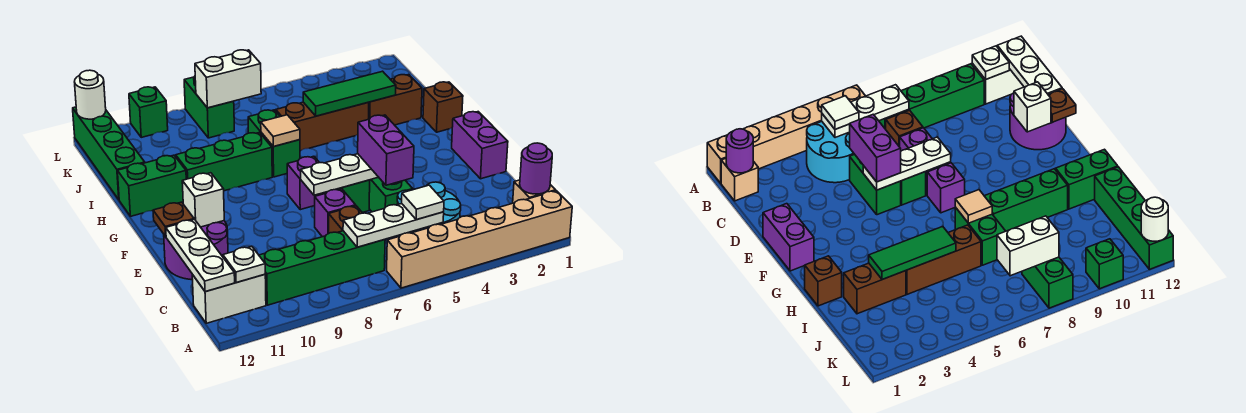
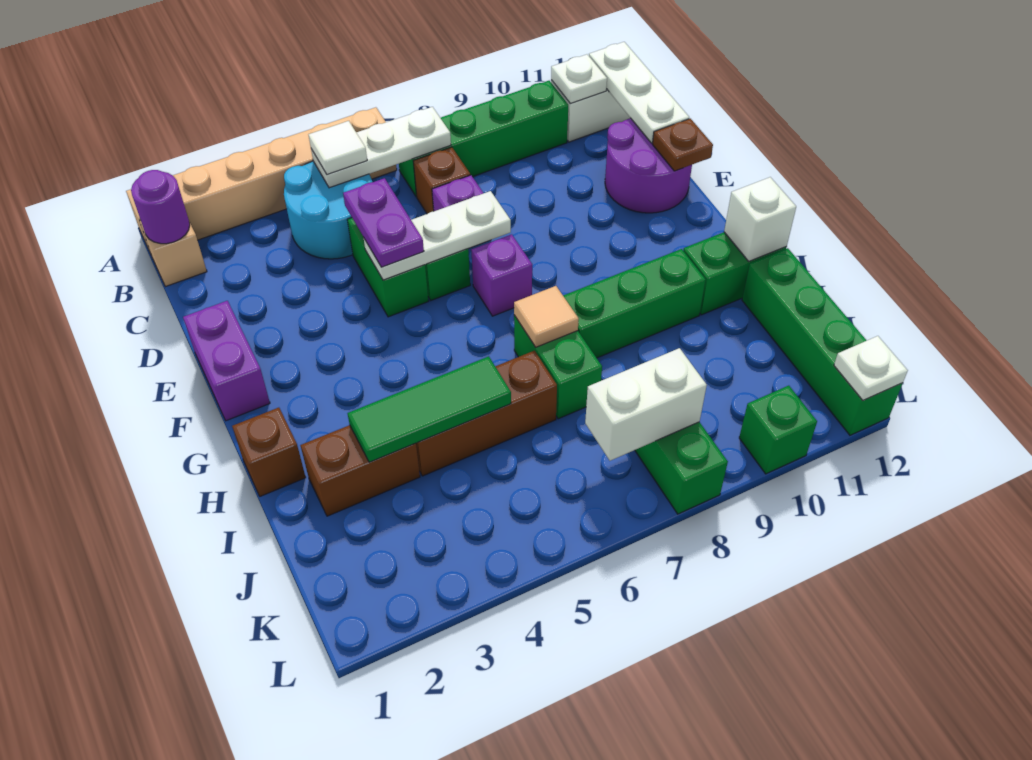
purple brick D5:E5 level 3 -> purple plate D5:E5 level 3
white brick E11 level 2 -> white brick H12 level 2
white round brick L12 level 2 -> white plate L12 level 2

